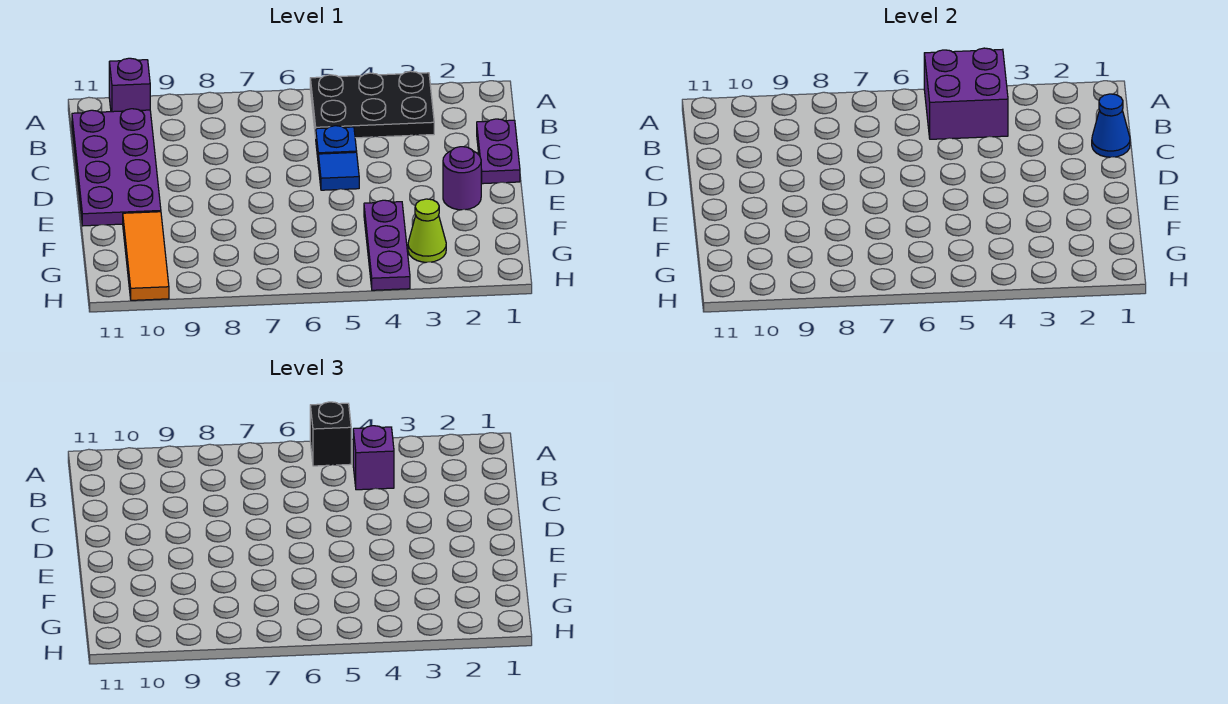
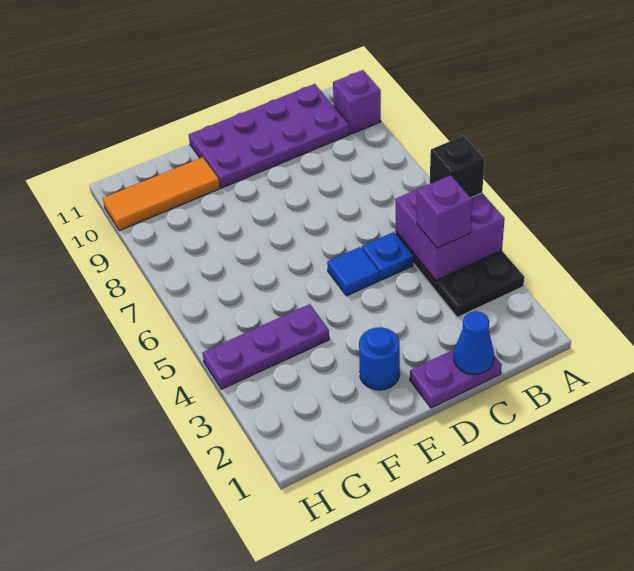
purple round brick E2 level 1 -> blue round brick E2 level 1
lime cone G3 level 1 -> none

